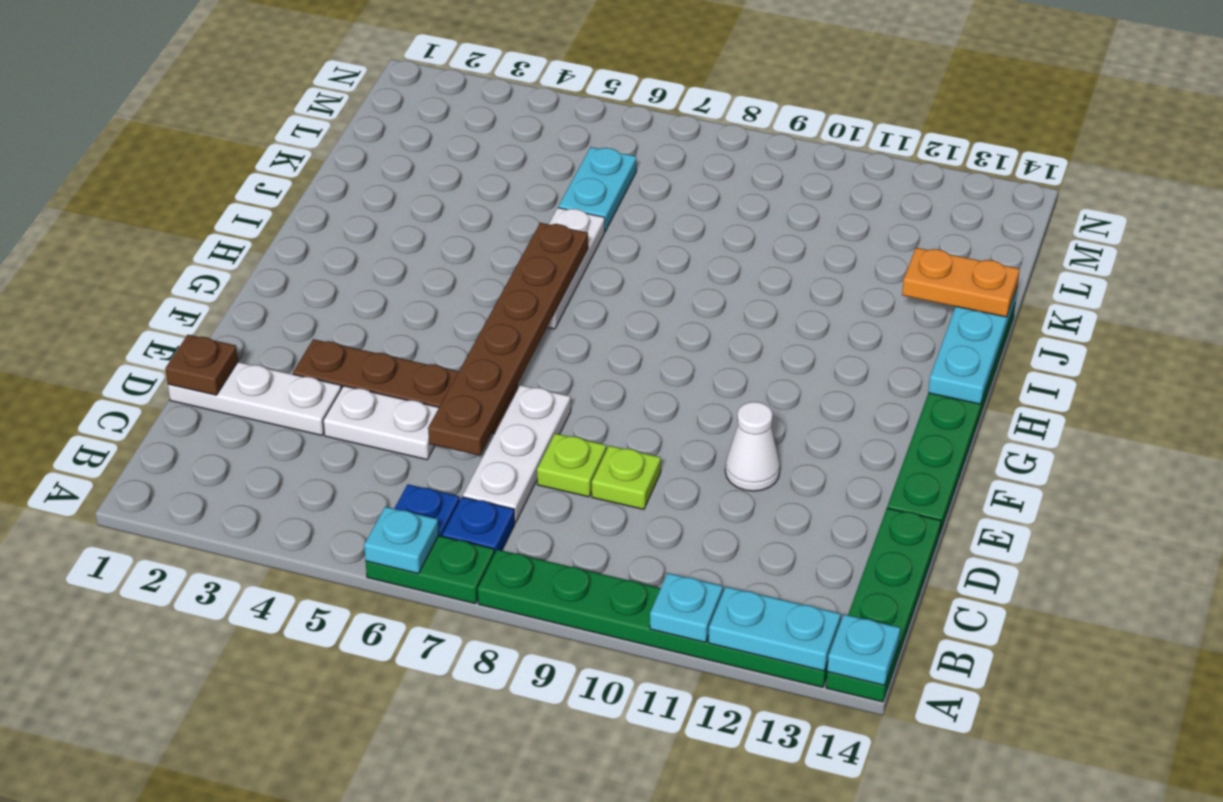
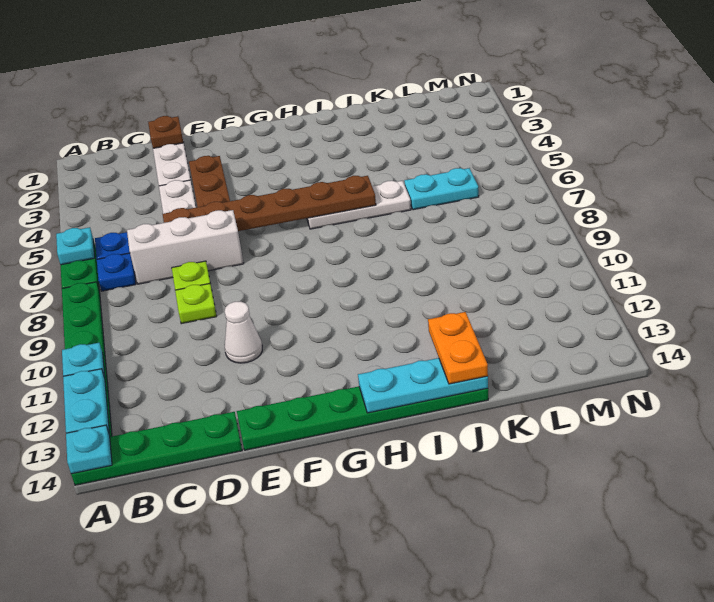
white plate C7:E7 level 1 -> white brick C7:E7 level 1

